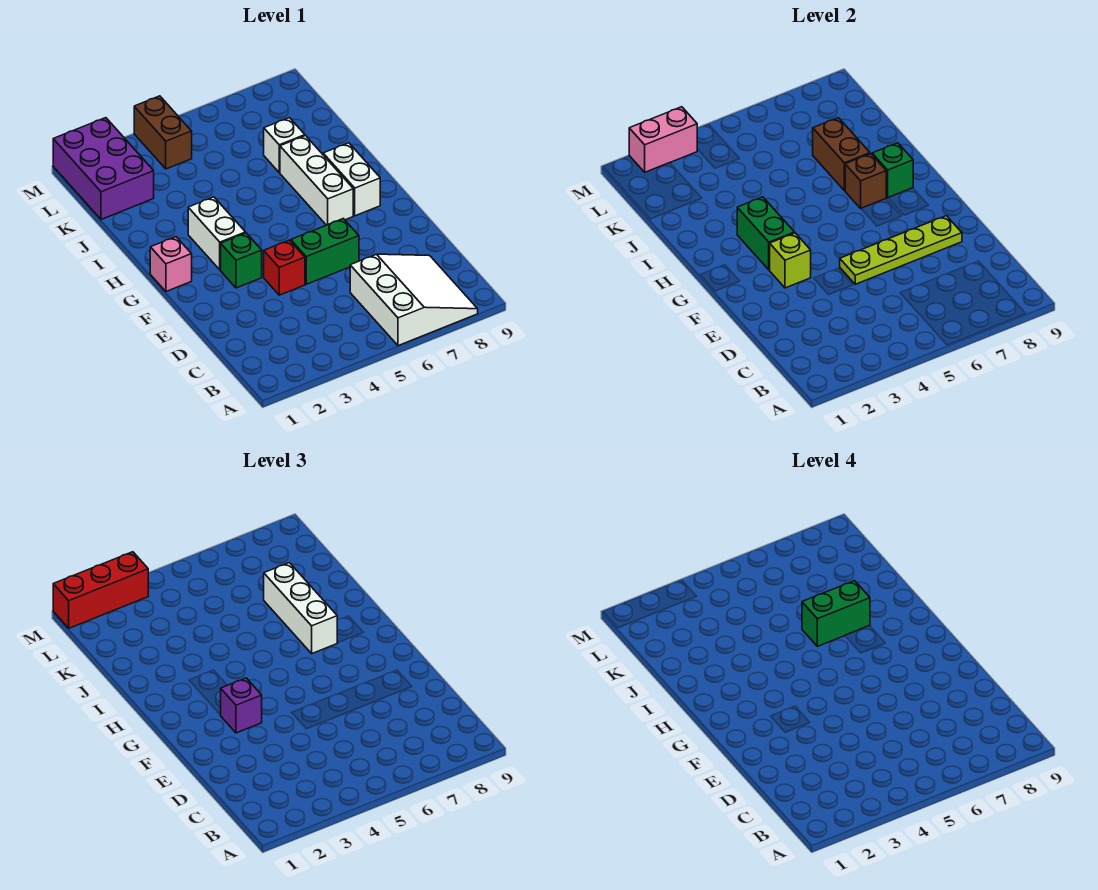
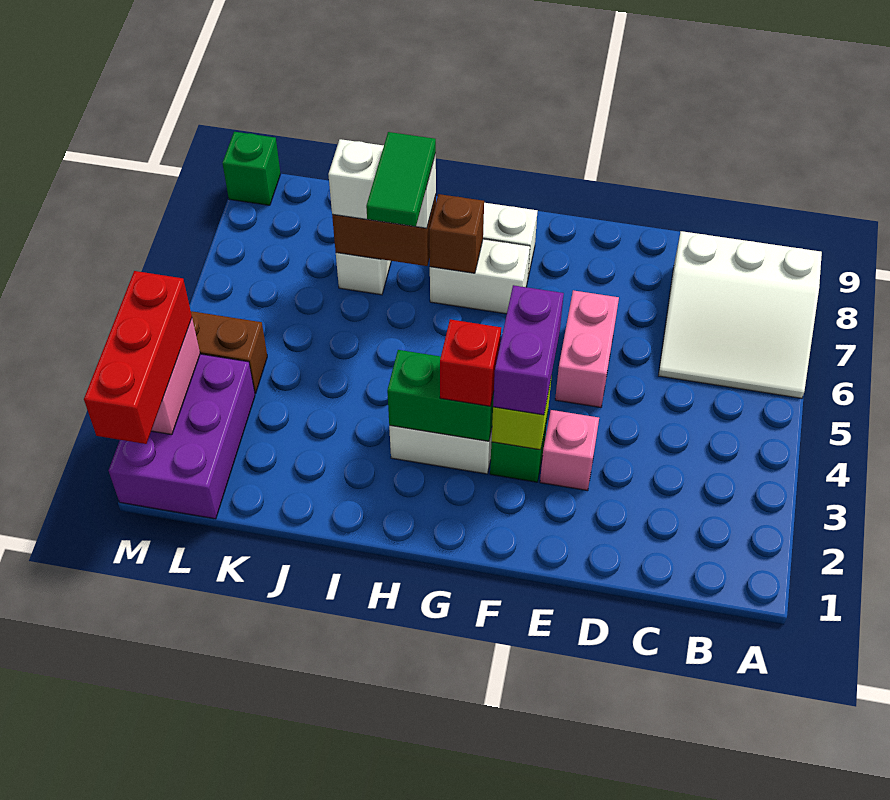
white slope A6:C8 level 1 top 6 -> white slope A6:C8 level 1 top 8
red brick E4 level 1 -> red brick G3 level 3
green brick E5:E6 level 1 -> pink brick E5:E6 level 1
lime plate E5:E8 level 2 -> none
purple brick F3 level 3 -> purple brick F3:F4 level 3
pink brick G1 level 1 -> pink brick E3 level 1
white brick G7:I7 level 1 -> white brick G7:H7 level 1
white brick H7:J7 level 3 -> white brick I7:J7 level 3
green brick H8 level 2 -> green brick M9 level 1
green brick I6:I7 level 4 -> green tile I6:I7 level 4
purple brick K1:M2 level 1 -> purple brick L1:M3 level 1

